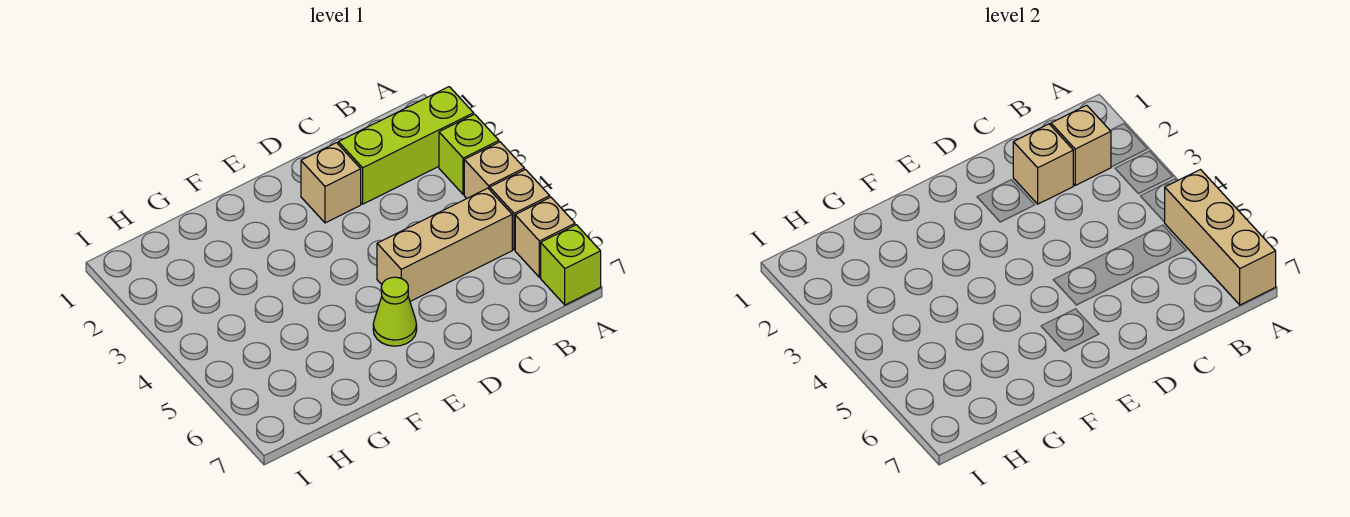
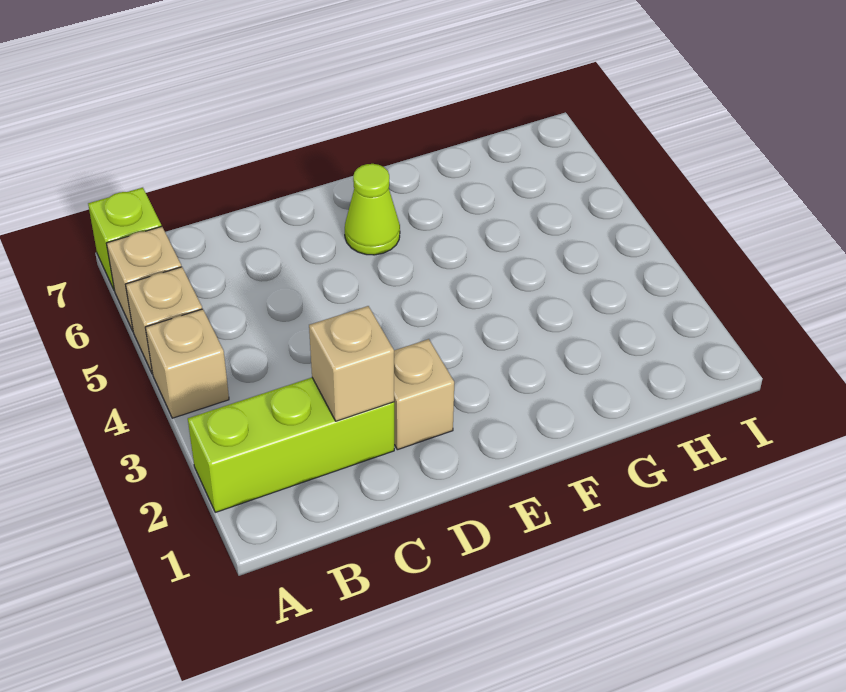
lime brick A3 level 1 -> none
tan brick A5:A7 level 2 -> none
tan brick B2 level 2 -> none
tan brick B5:D5 level 1 -> none

